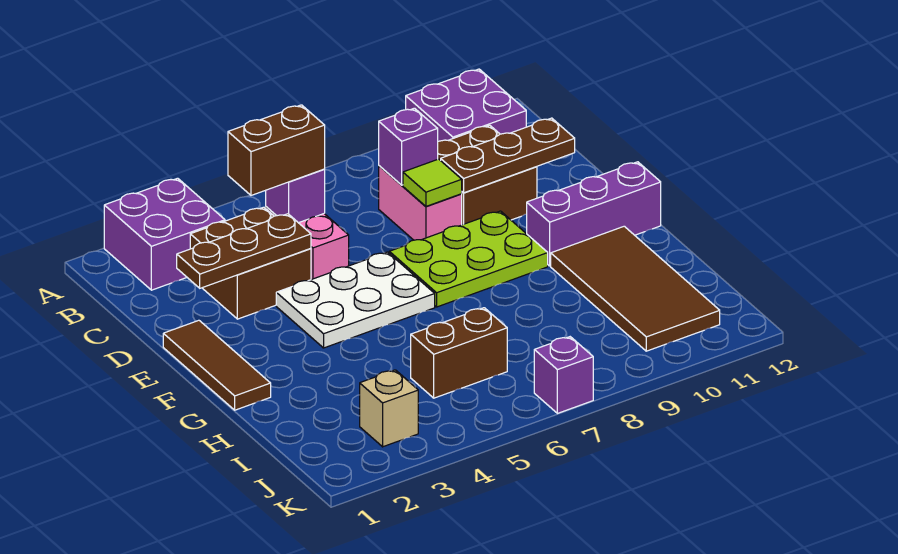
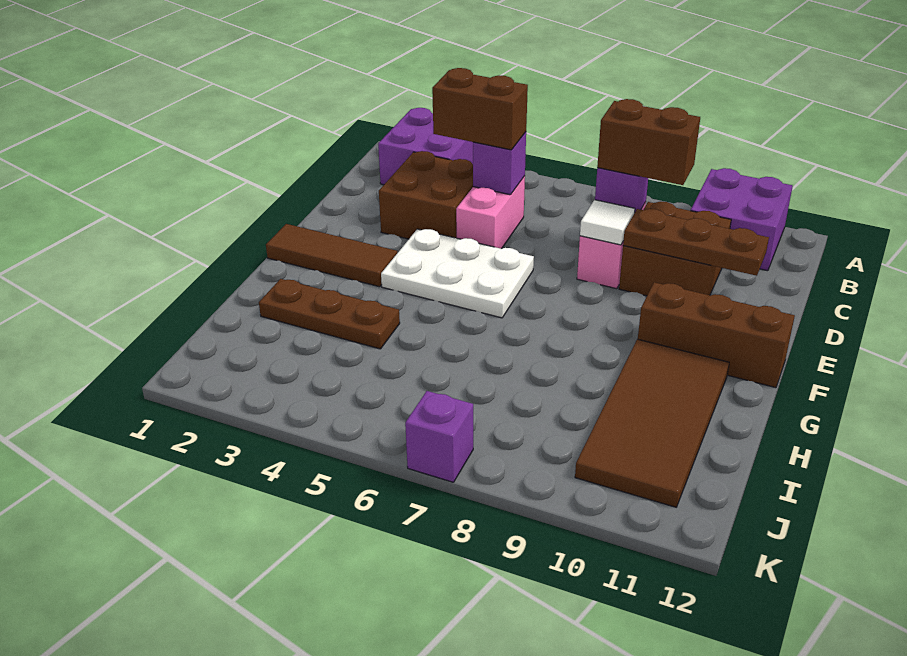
brown plate D2:D4 level 2 -> brown plate H2:H4 level 1
lime tile D8 level 2 -> white tile D8 level 2
brown tile E1:G1 level 1 -> brown tile F1:F3 level 1
lime plate E7:F9 level 1 -> none
purple brick F10:F12 level 1 -> brown brick F10:F12 level 1
brown brick I5:I6 level 1 -> brown brick C8:C9 level 3
tan brick J3 level 1 -> none

